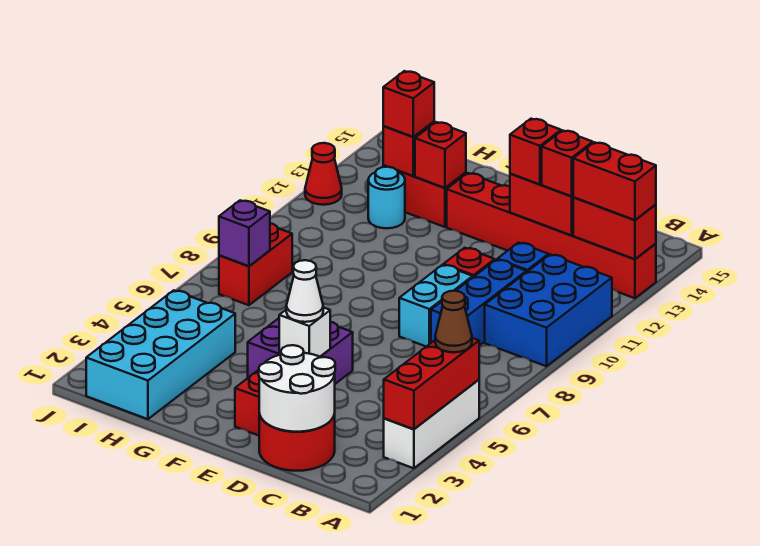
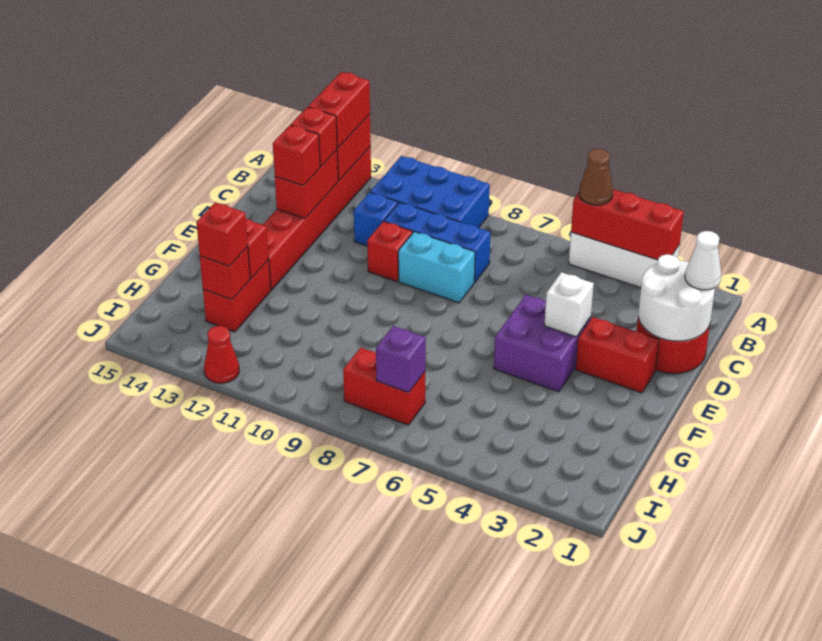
white cone E4 level 3 -> white cone C1 level 3
cyan brick H1:I4 level 1 -> none
cyan round brick H12 level 1 -> none

